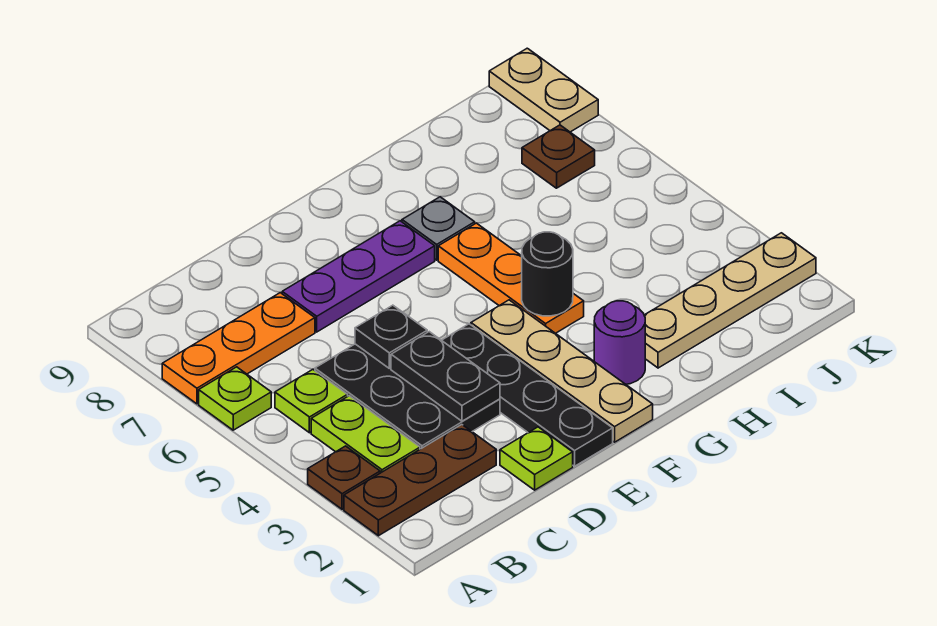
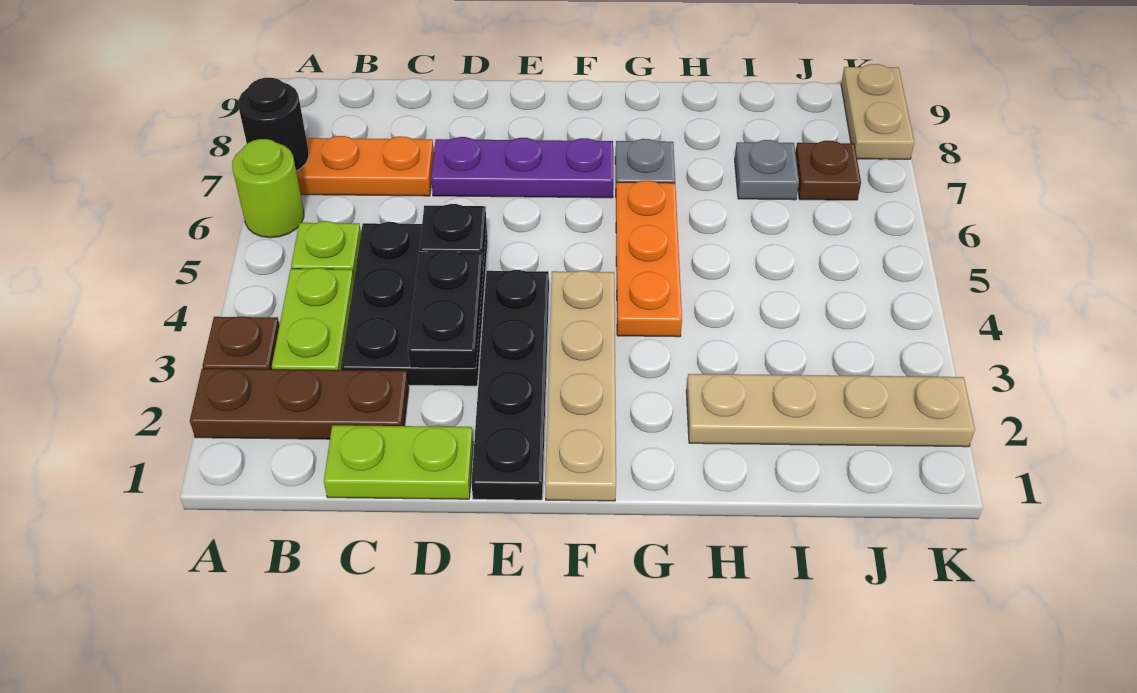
lime plate A6 level 1 -> lime round brick A6 level 1
lime plate D1 level 1 -> lime plate C1:D1 level 1
purple round brick G2 level 1 -> none
black round brick G4 level 2 -> black round brick A7 level 2
none -> grey plate I7 level 1

